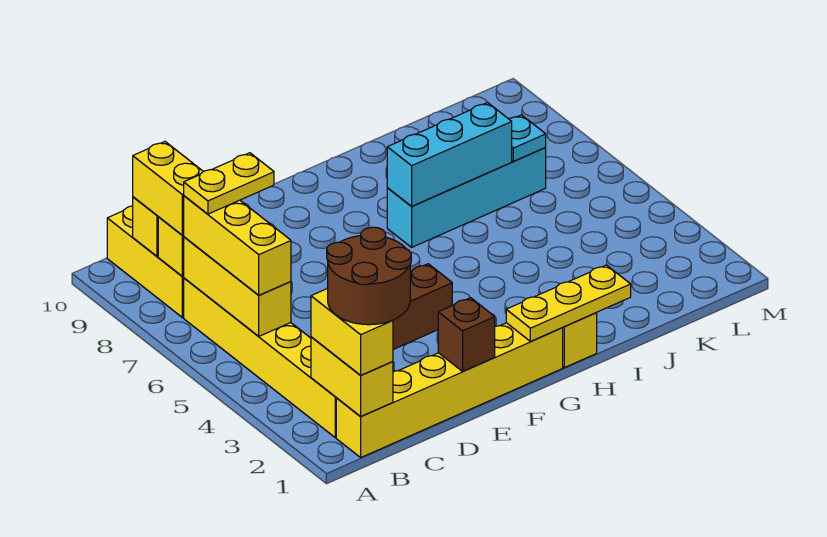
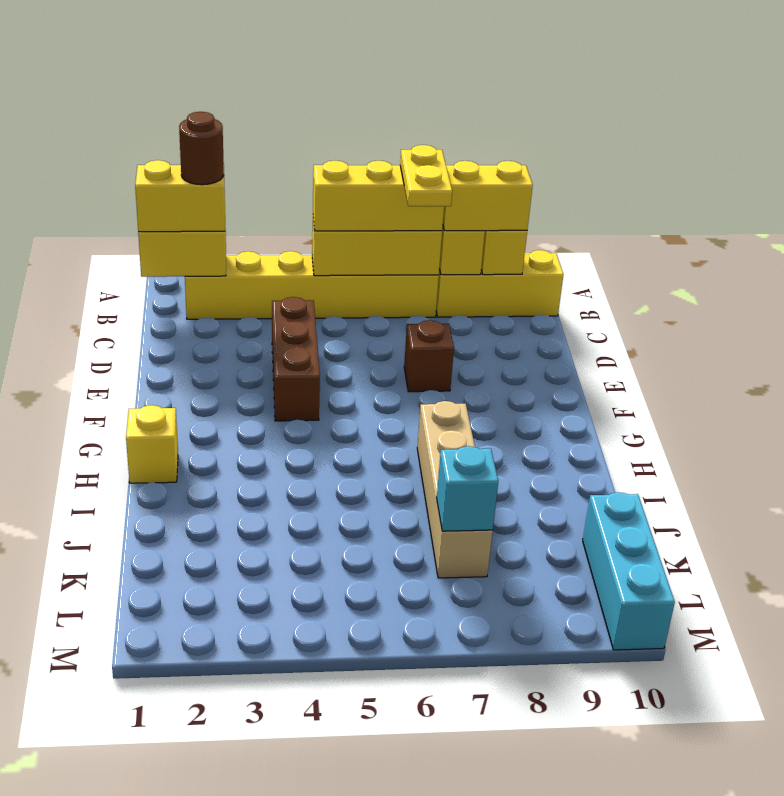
yellow brick B1:G1 level 1 -> none
brown round brick B1:C2 level 4 -> brown round brick B2 level 4
brown brick E1 level 2 -> brown brick E7 level 1
yellow plate G1:I1 level 2 -> none
cyan brick H7:K7 level 1 -> tan brick H7:K7 level 1
cyan brick H7:J7 level 2 -> cyan brick K10:M10 level 1
cyan plate K7 level 2 -> cyan brick K7 level 2

